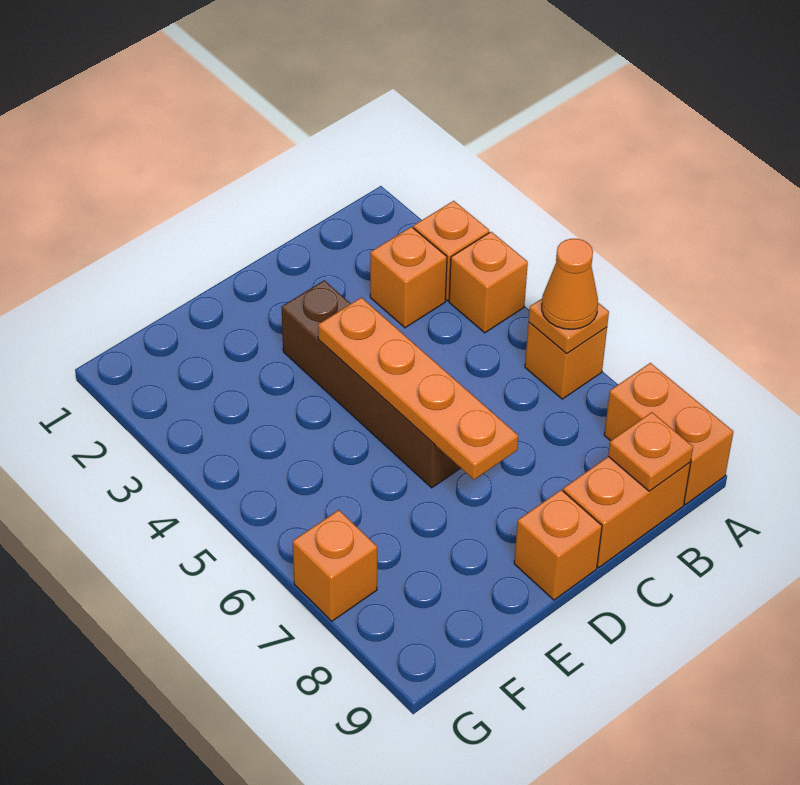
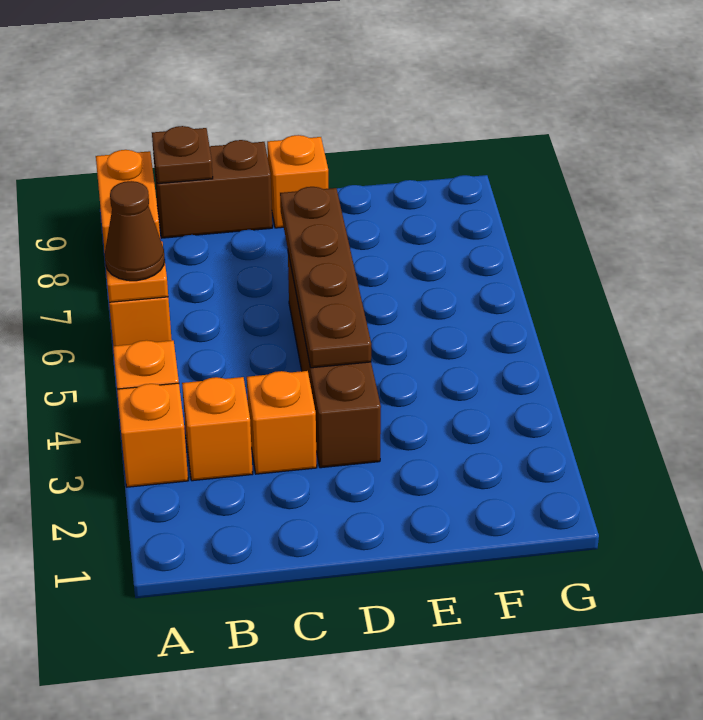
orange cone A6 level 3 -> brown cone A6 level 3
orange brick B9:C9 level 1 -> brown brick B9:C9 level 1
orange plate B9 level 2 -> brown plate B9 level 2
orange plate D4:D7 level 2 -> brown plate D4:D7 level 2
orange brick G7 level 1 -> orange brick C3 level 1

